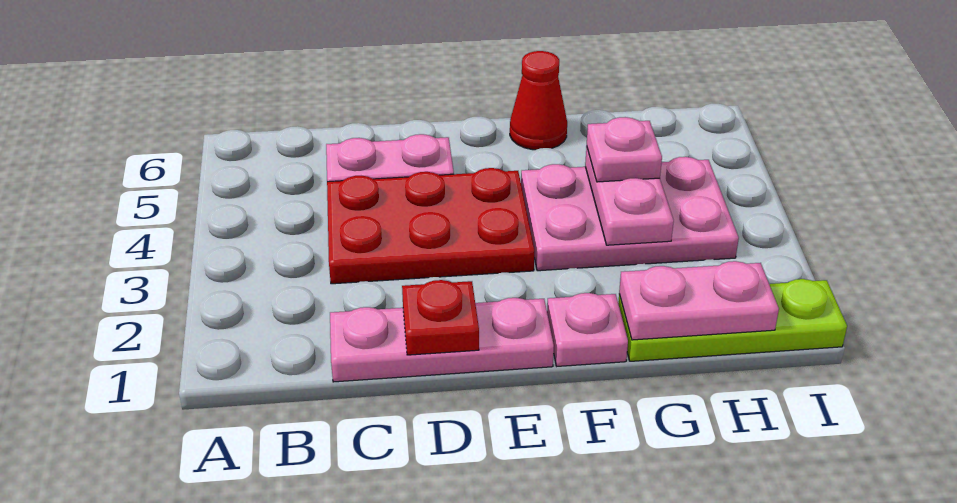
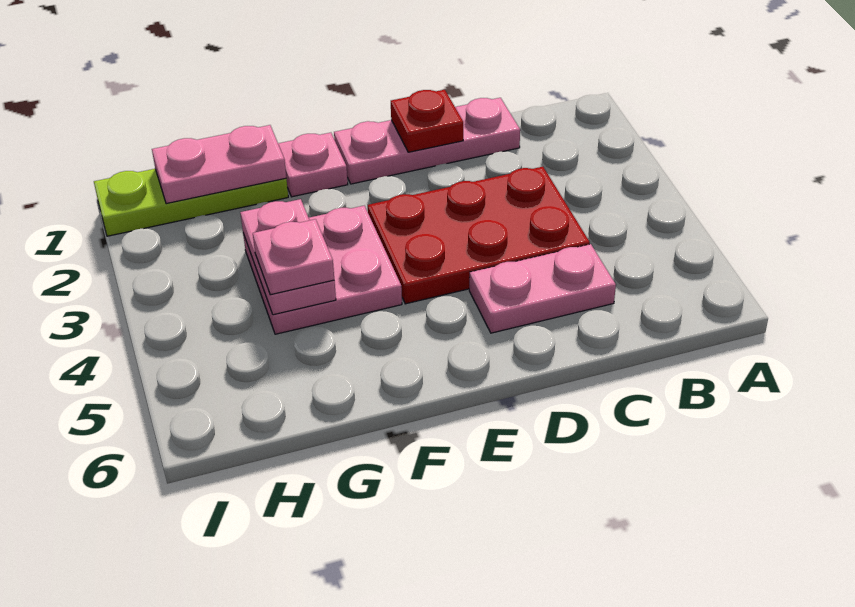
pink plate F3:H4 level 1 -> pink plate F3:G4 level 1
red cone F6 level 1 -> none

